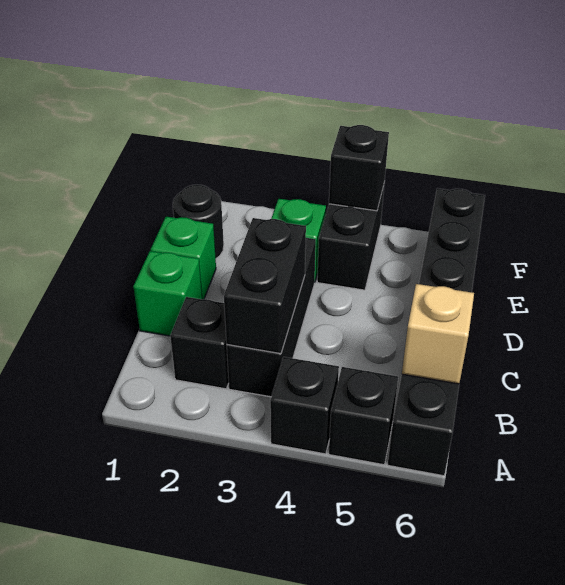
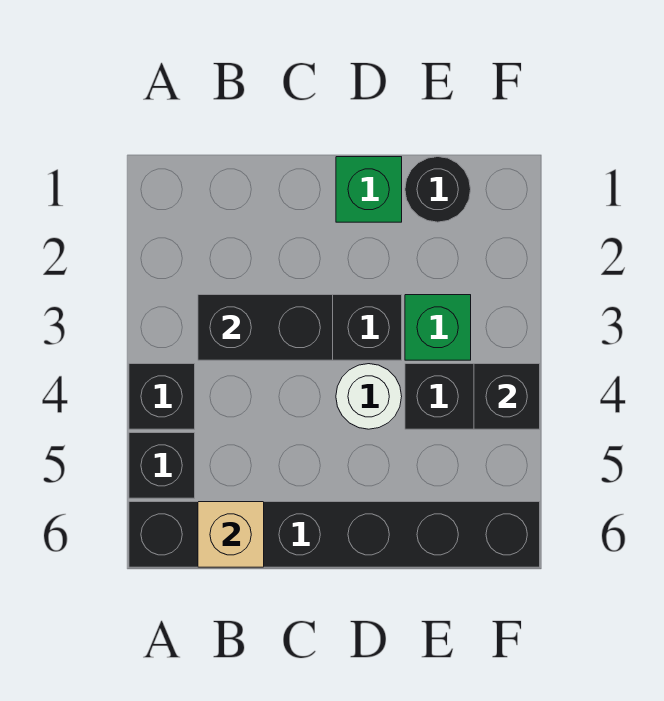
black brick B2 level 1 -> none
green brick C1 level 1 -> none
none -> white round brick D4 level 1

